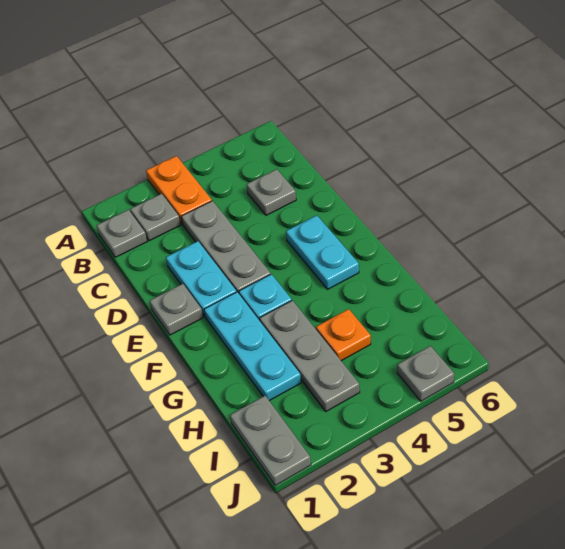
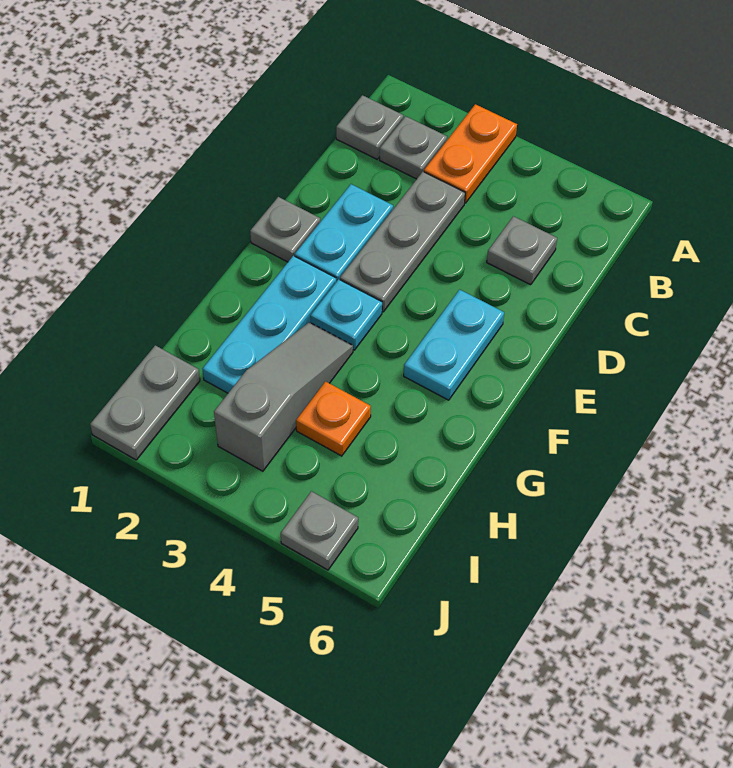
grey plate G3:I3 level 1 -> grey slope G3:I3 level 1 top I

